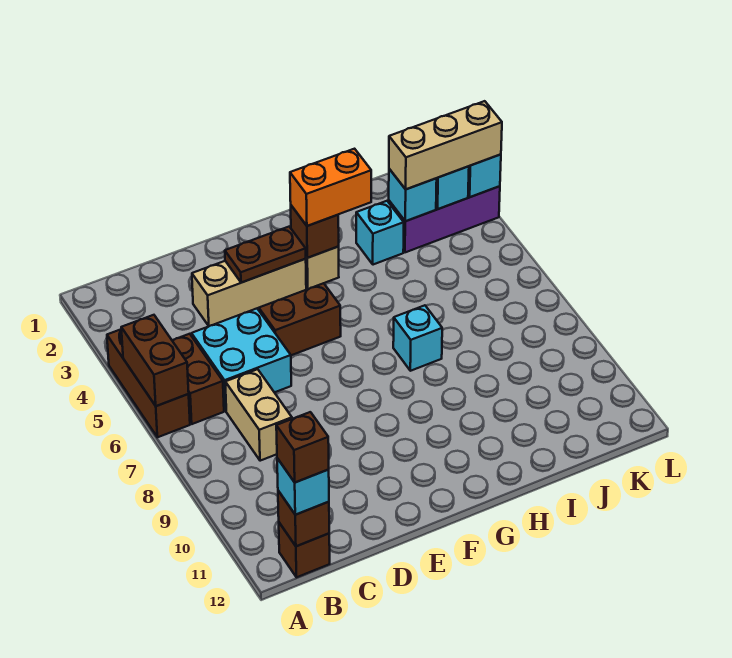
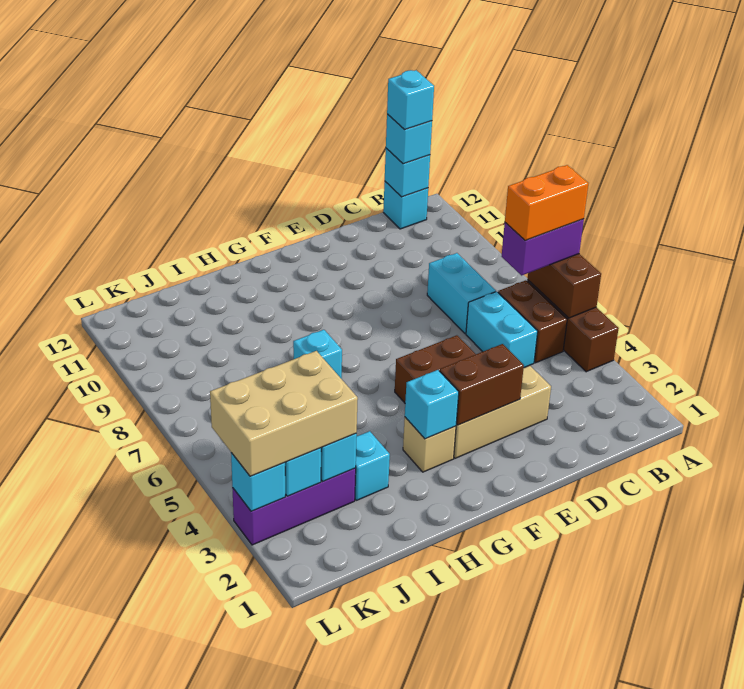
none -> purple brick A6:B6 level 3
brown brick B12 level 1 -> cyan brick B12 level 1
brown brick B12 level 2 -> cyan brick B12 level 2
brown brick B12 level 4 -> cyan brick B12 level 4
cyan brick C5:D6 level 1 -> cyan brick C5:C6 level 1
tan brick C7:C8 level 1 -> cyan brick C7:C8 level 1
brown plate E3:F3 level 2 -> brown brick E3:F3 level 2
brown brick G3 level 2 -> cyan brick G3 level 2
orange brick G3:H3 level 3 -> orange brick A6:B6 level 4
tan brick J3:L3 level 3 -> tan brick J3:L4 level 3

